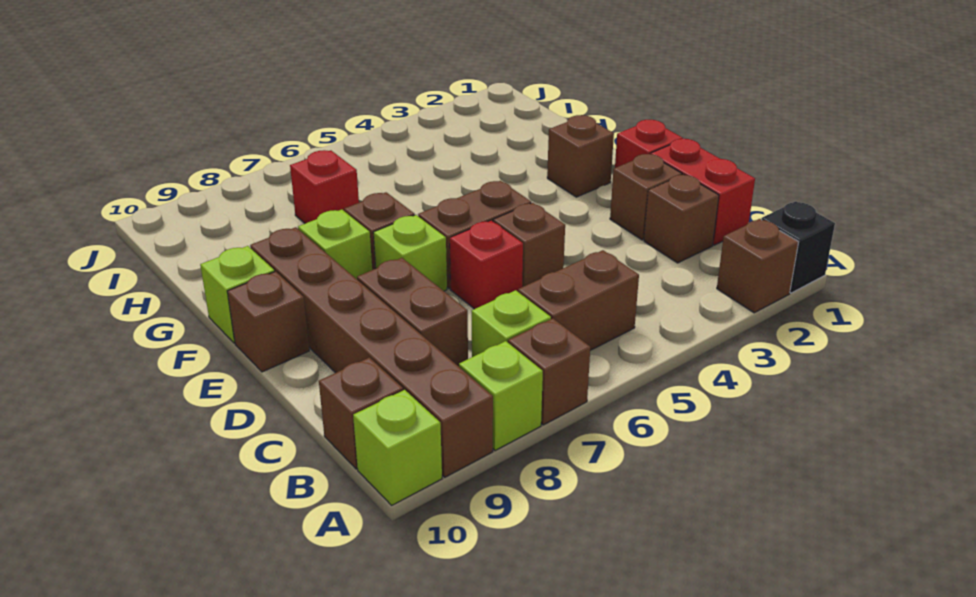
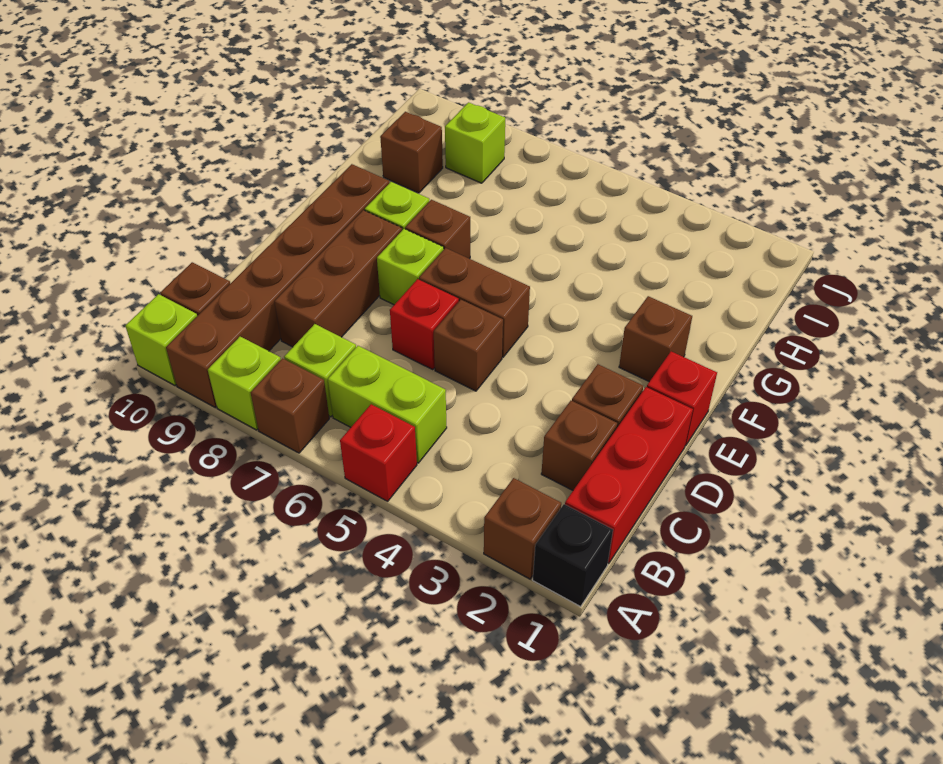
brown brick B5:B6 level 1 -> lime brick B5:B6 level 1
red brick C1:D1 level 1 -> red brick B1:D1 level 1
brown brick C8:D8 level 1 -> brown brick C8:E8 level 1
brown brick E10 level 1 -> brown brick H9 level 1
lime brick F10 level 1 -> lime brick I8 level 1
red brick H7 level 1 -> red brick A5 level 1

